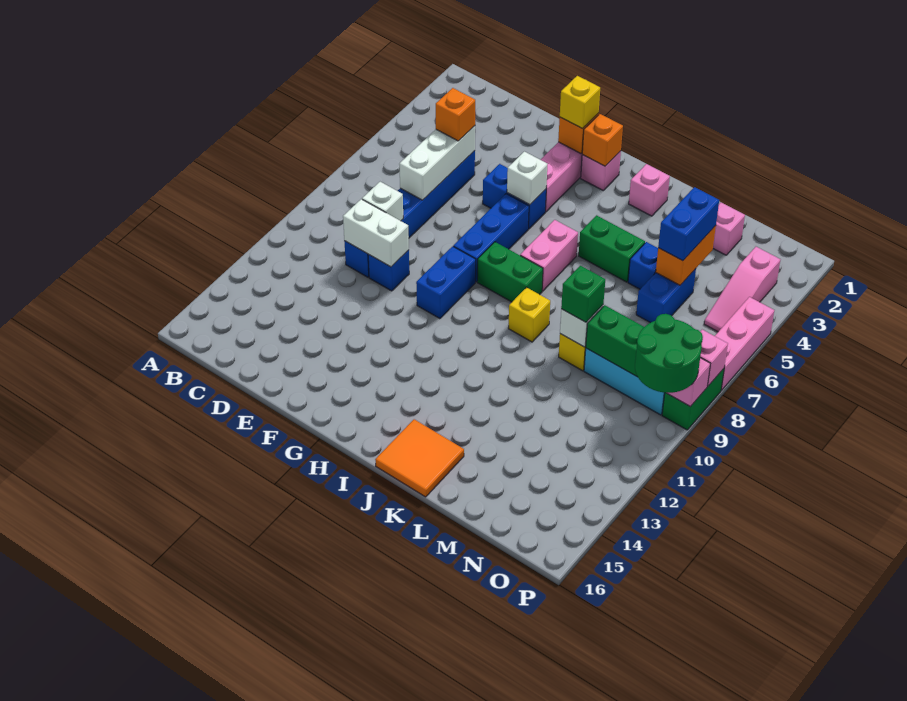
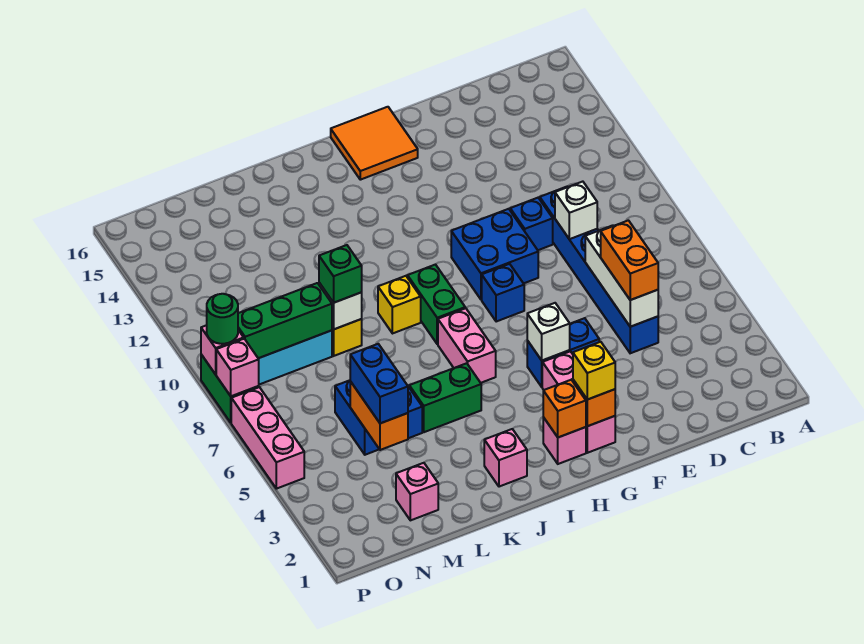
orange brick D5 level 3 -> orange brick D5:D6 level 3
white brick D10:E10 level 2 -> none
blue brick G6:G8 level 1 -> blue brick G8 level 1
blue brick G9:G10 level 1 -> blue brick F9:G10 level 1
green brick H8:I8 level 1 -> green brick I8:I9 level 1
orange tile J15:K16 level 1 -> orange tile G15:H16 level 1
pink slope O3:O5 level 1 top 3 -> none
green round brick O9:P10 level 3 -> green round brick P9 level 3

